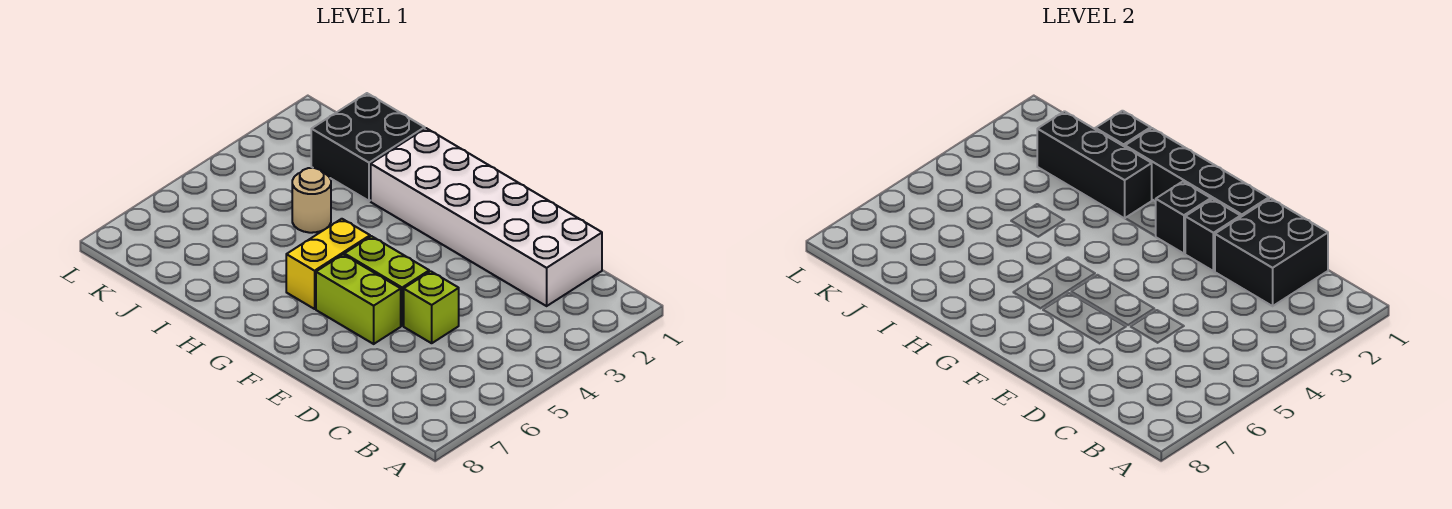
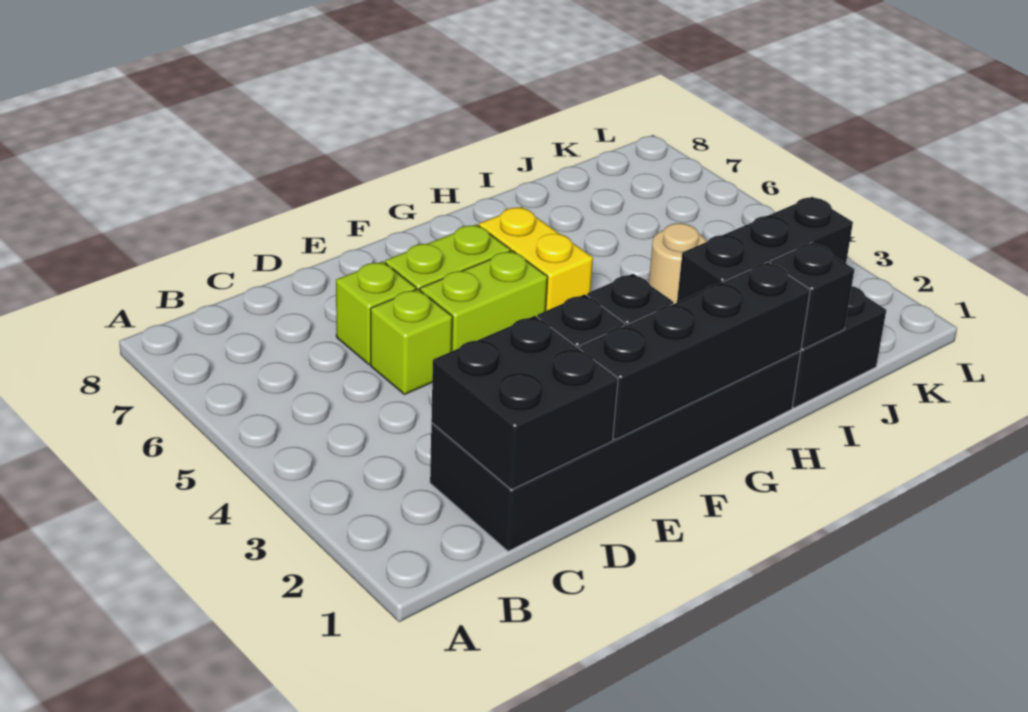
white brick C1:H2 level 1 -> black brick C1:H2 level 1
none -> lime brick D6 level 1

